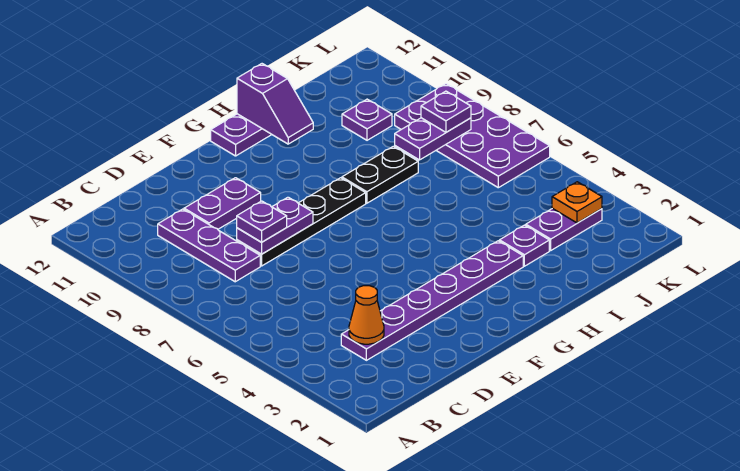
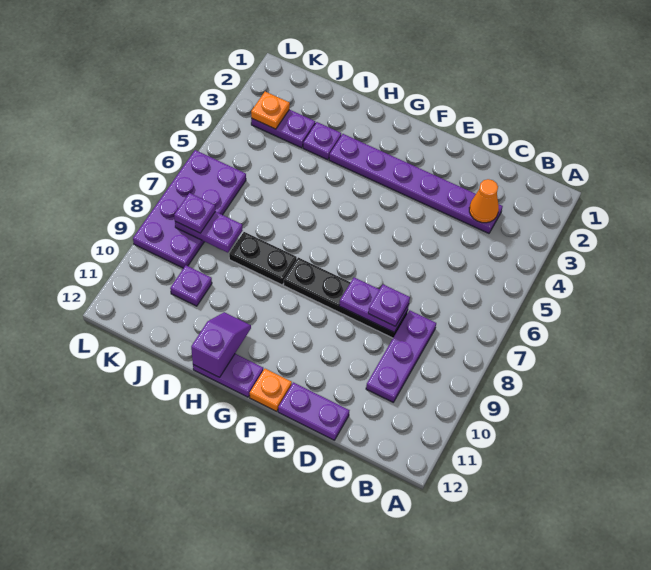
purple plate D10:E10 level 1 -> purple plate D12:E12 level 1
none -> orange plate F12 level 1

